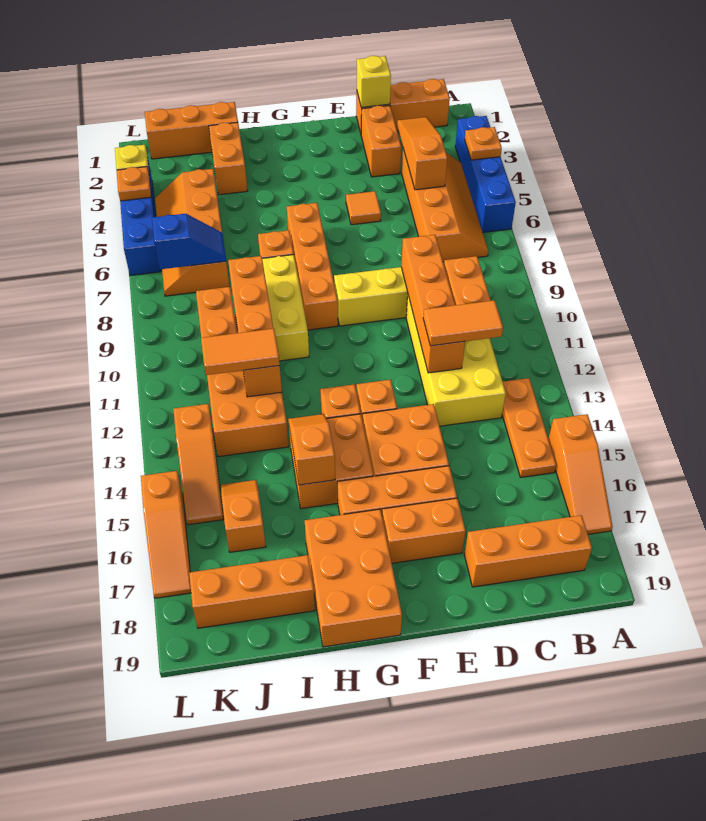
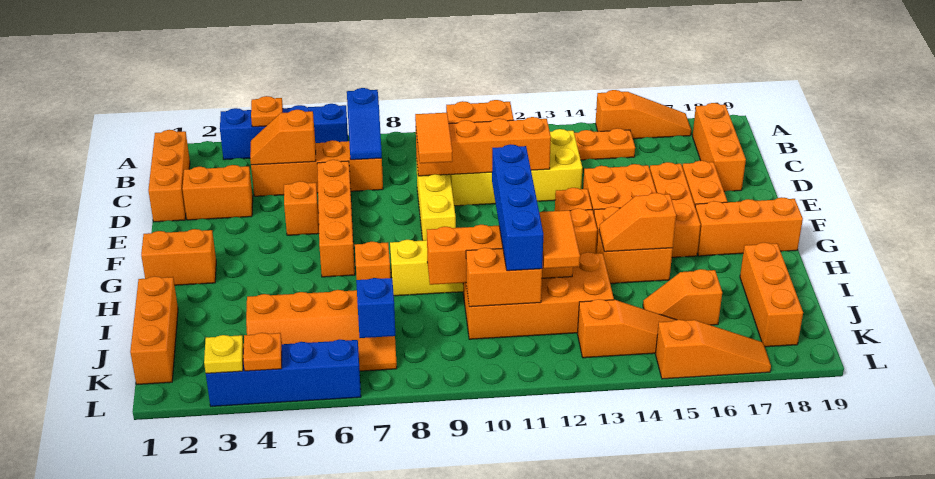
none -> blue slope B7:C7 level 2 top B
orange slope C3:C5 level 2 top 5 -> orange slope C4:C5 level 2 top 5
orange tile C12:D12 level 3 -> orange tile D9:E9 level 3
yellow brick D1 level 2 -> none
orange tile E5 level 1 -> orange brick E5 level 1
orange brick G6:G9 level 1 -> orange brick D6:G6 level 1
none -> blue brick G11:J11 level 3
orange brick G17:H19 level 1 -> orange brick G17:G19 level 1
orange brick I2:I3 level 1 -> orange brick G1:G2 level 1

